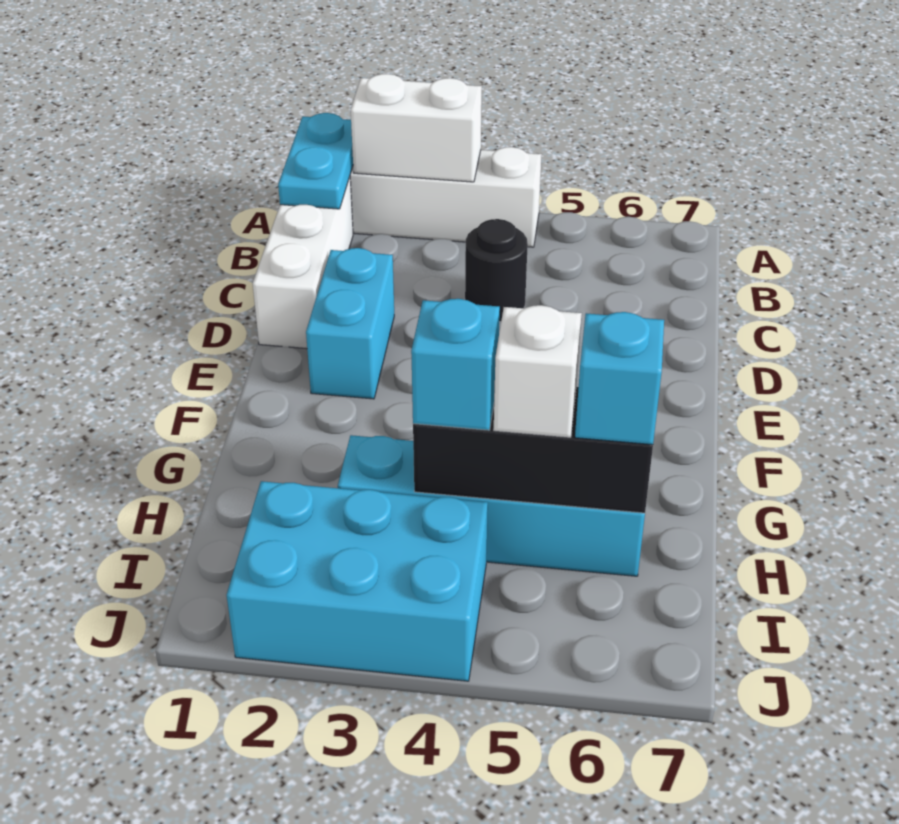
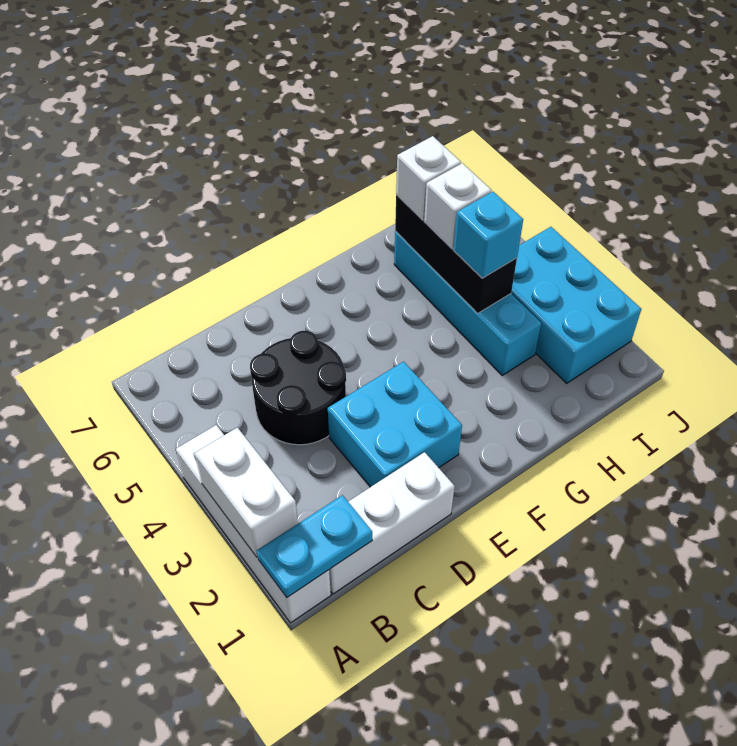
black round brick C4 level 1 -> black round brick C4:D5 level 1
cyan brick D2:E2 level 1 -> cyan brick D2:E3 level 1
cyan brick H6 level 3 -> white brick H6 level 3

